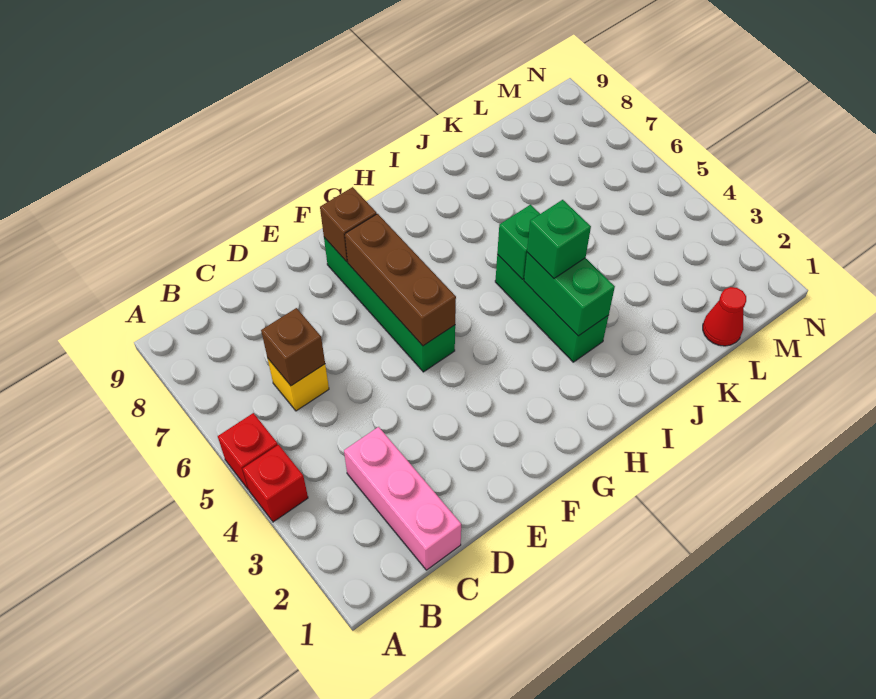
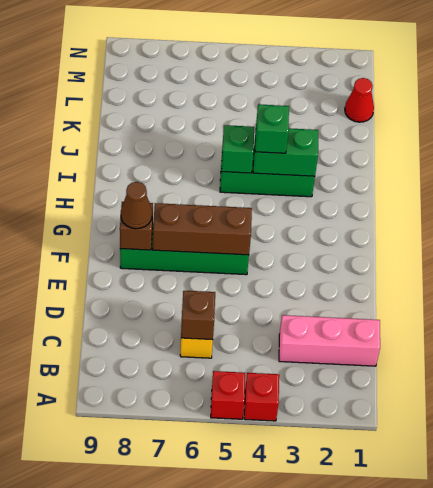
none -> brown cone F8 level 3

